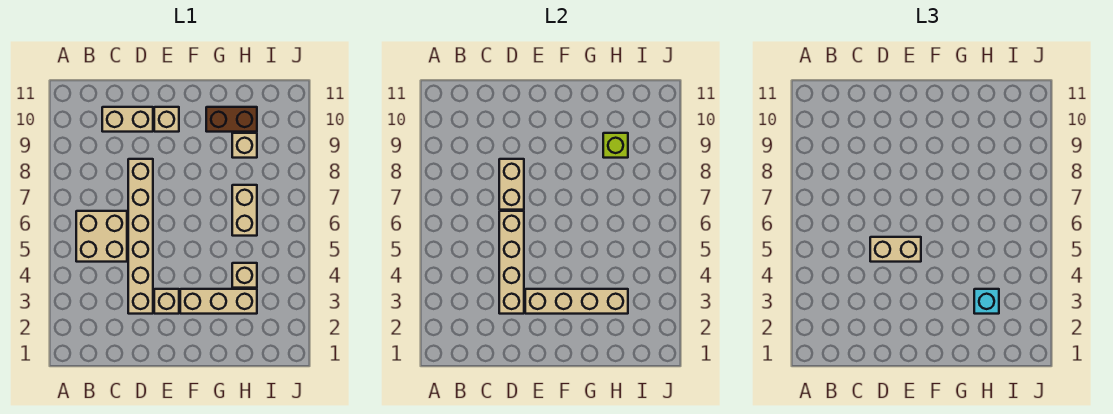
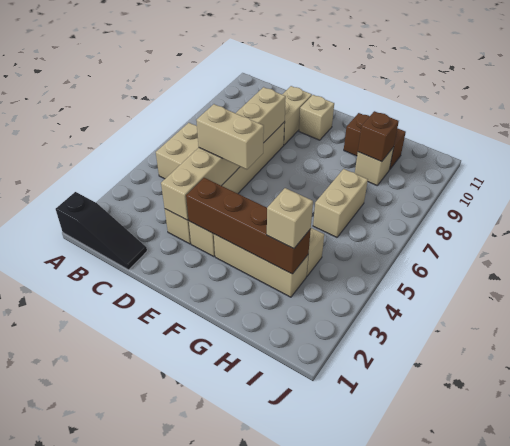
none -> black slope A1:C1 level 1 top A
tan brick C10:D10 level 1 -> tan brick D9:D10 level 1
tan brick E3:H3 level 2 -> brown brick E3:H3 level 2
cyan brick H3 level 3 -> tan brick H3 level 3
lime brick H9 level 2 -> brown brick H9 level 2

